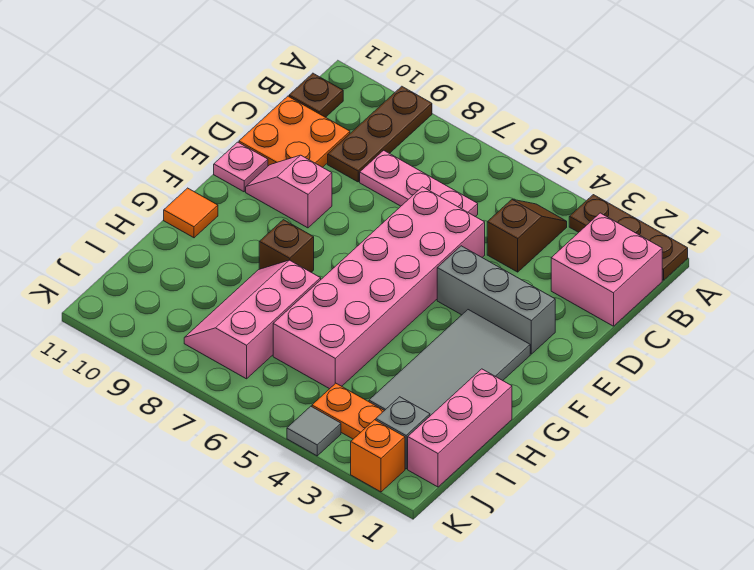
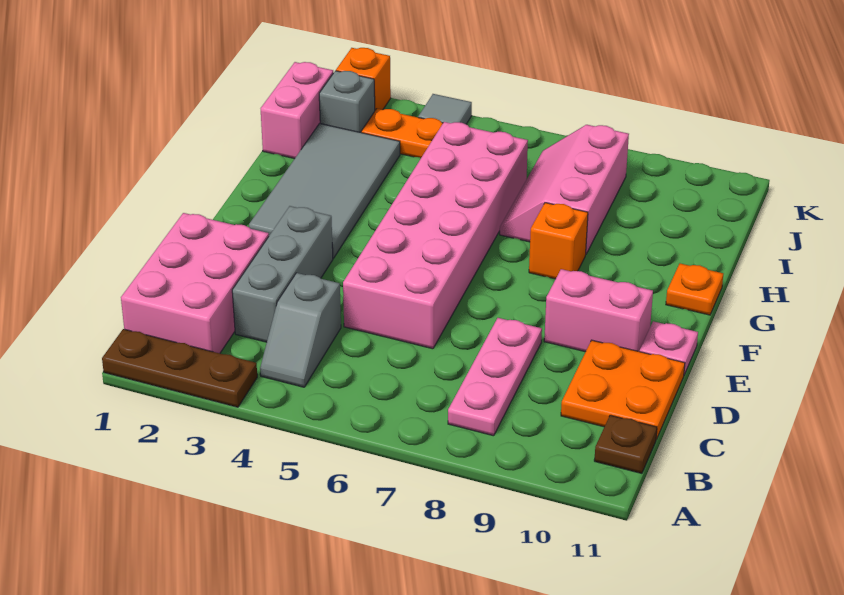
brown plate A9:C9 level 1 -> none
pink brick B1:C2 level 1 -> pink brick B1:D2 level 1
brown slope B4:C4 level 1 top C -> grey slope B4:C4 level 1 top C
pink plate C6:C8 level 1 -> pink plate B8:D8 level 1
grey brick E2:E4 level 1 -> grey brick C3:E3 level 1
pink slope E9:E10 level 1 top 9 -> pink brick E9:E10 level 1
brown brick G8 level 1 -> orange brick G8 level 1
orange tile G11 level 1 -> orange plate G11 level 1
pink brick H1:J1 level 1 -> pink brick I1:J1 level 1
pink slope H7:J8 level 1 top 7 -> pink slope H7:J8 level 1 top 8

